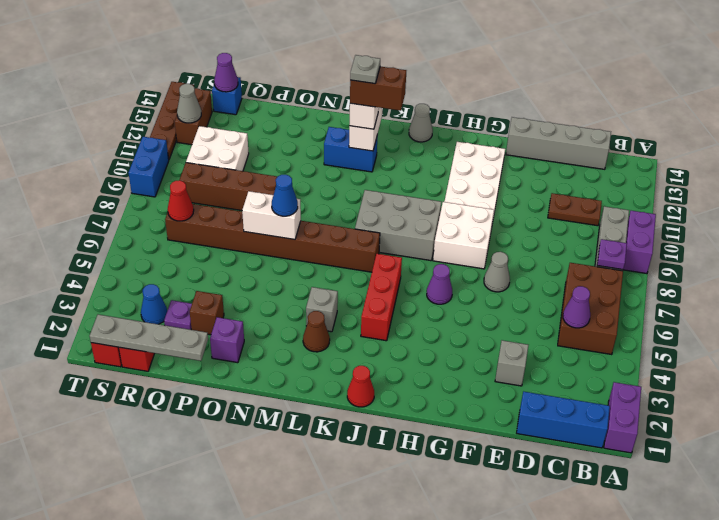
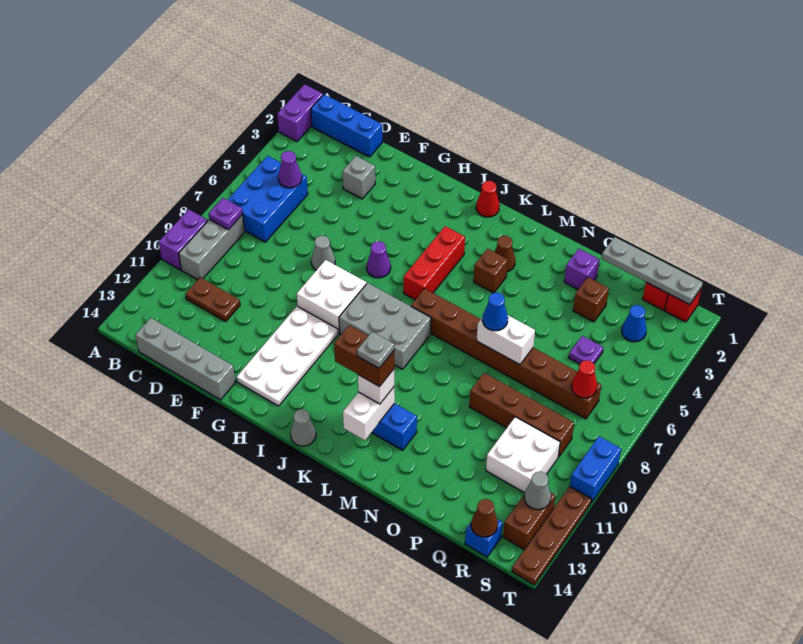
brown brick B5:C7 level 1 -> blue brick B5:C7 level 1
grey brick L4 level 1 -> brown brick L4 level 1
purple plate Q3 level 1 -> purple plate Q5 level 1
purple cone R14 level 2 -> brown cone R14 level 2

